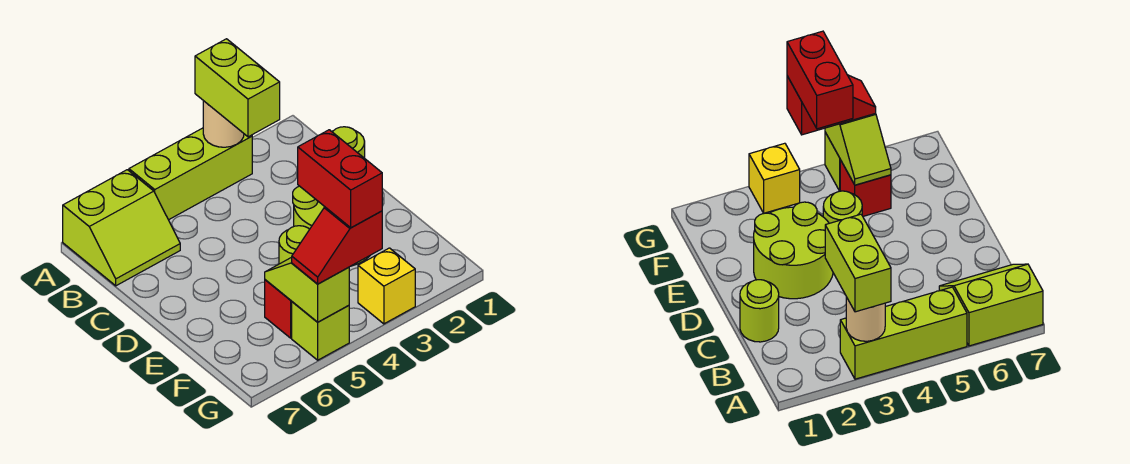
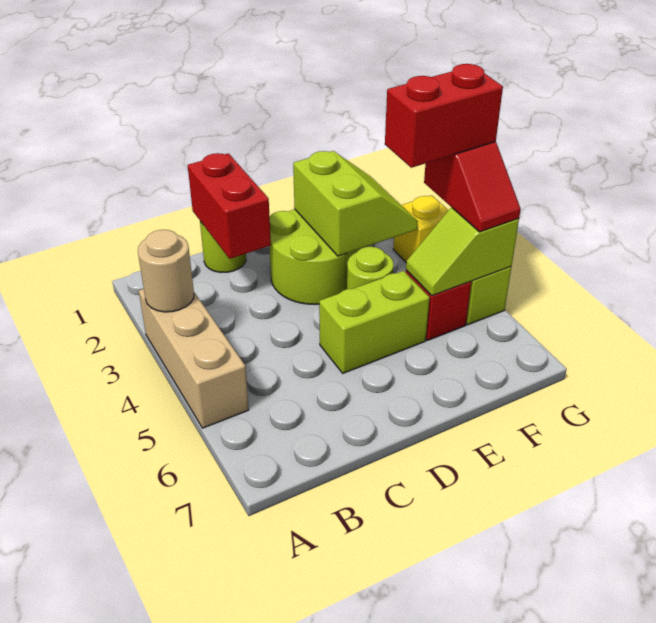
lime brick A3:A5 level 1 -> tan brick A3:A5 level 1
lime brick A3:B3 level 3 -> lime brick D5:E5 level 1
lime slope A6:B7 level 1 top A -> lime slope E2:F3 level 2 top E
none -> red brick C1:C2 level 2

